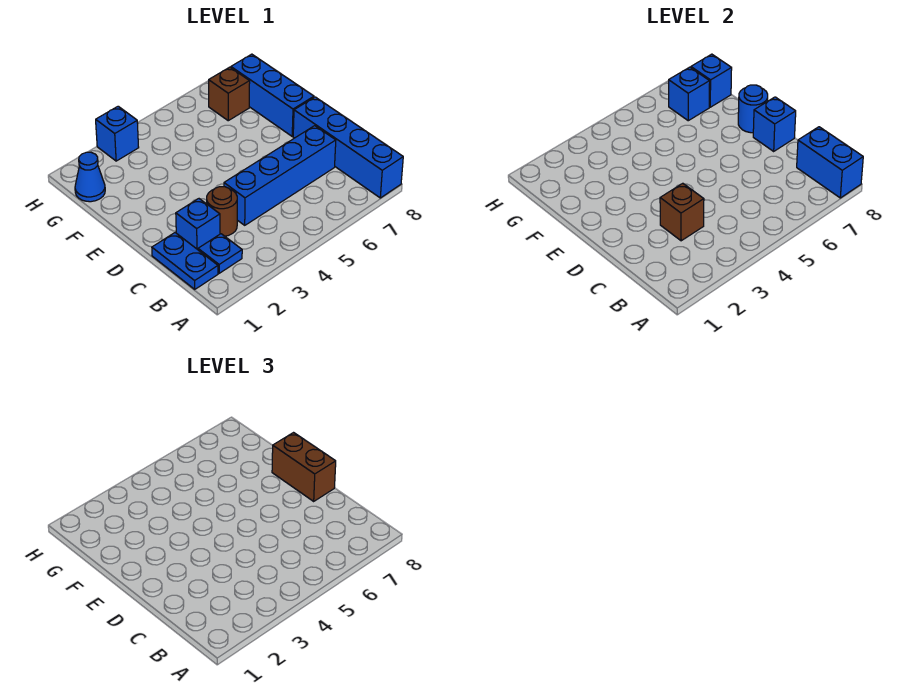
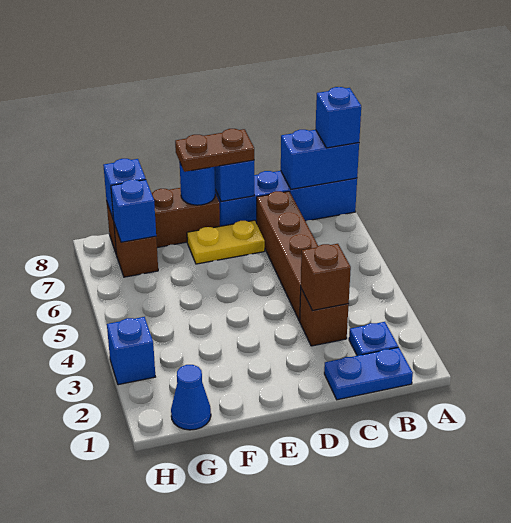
blue brick C2 level 1 -> blue brick A8 level 3
brown round brick C3 level 1 -> brown brick C3 level 1
blue brick C4:C7 level 1 -> brown brick C4:C7 level 1
none -> yellow plate D7:E7 level 1
brown brick D8:E8 level 3 -> brown plate D8:E8 level 3
blue brick E8:G8 level 1 -> brown brick E8:G8 level 1

